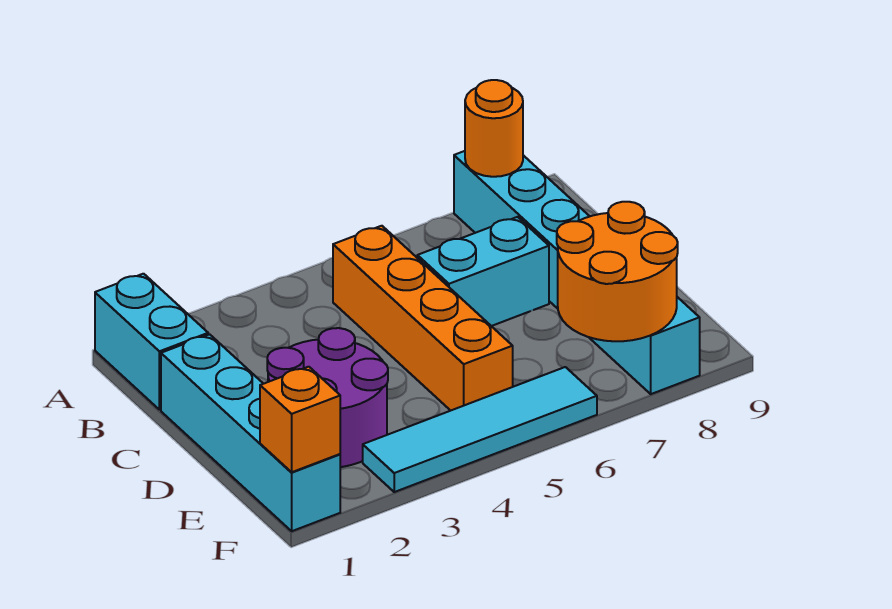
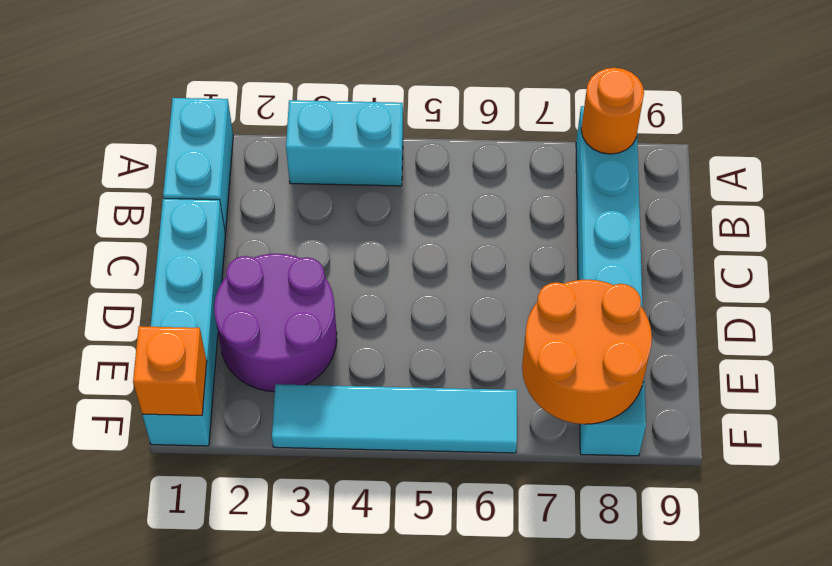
orange brick B5:E5 level 1 -> none
cyan brick C6:C7 level 1 -> cyan brick A3:A4 level 1

